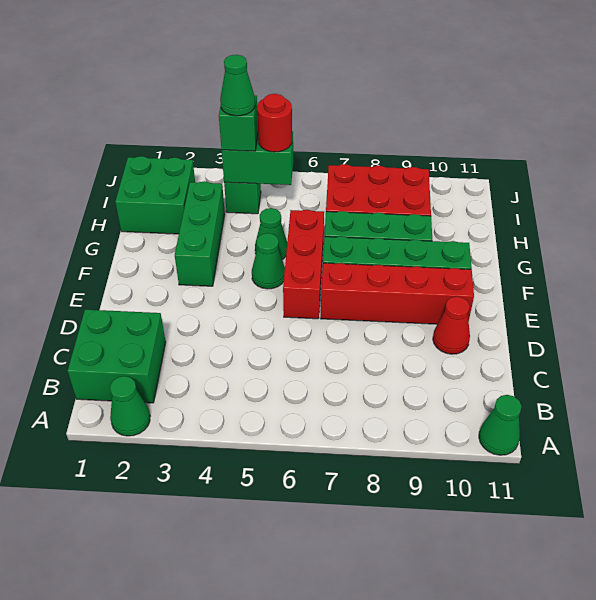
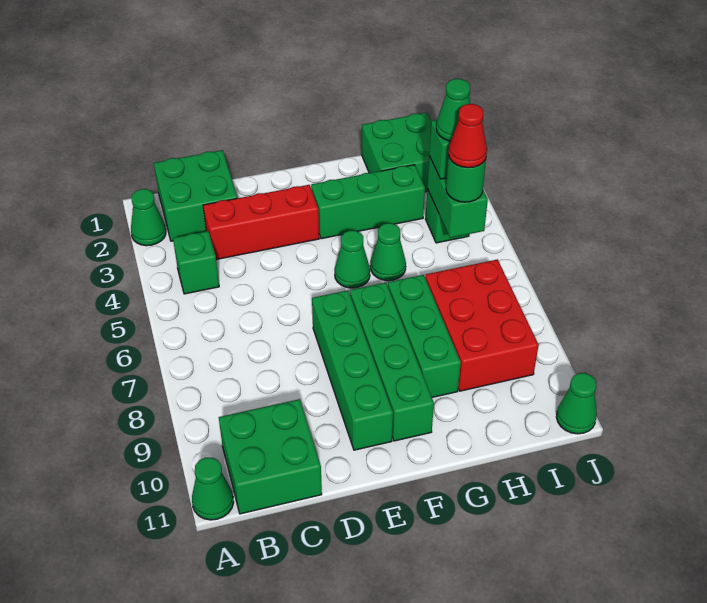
none -> green brick B4 level 1
none -> green brick B10:C11 level 1
red cone D10 level 1 -> red cone I5 level 4
red brick E6:G6 level 1 -> red brick C3:E3 level 1
red brick E7:E10 level 1 -> green brick E7:E10 level 1
red round brick I5 level 3 -> green round brick I5 level 3
none -> green cone J11 level 1

